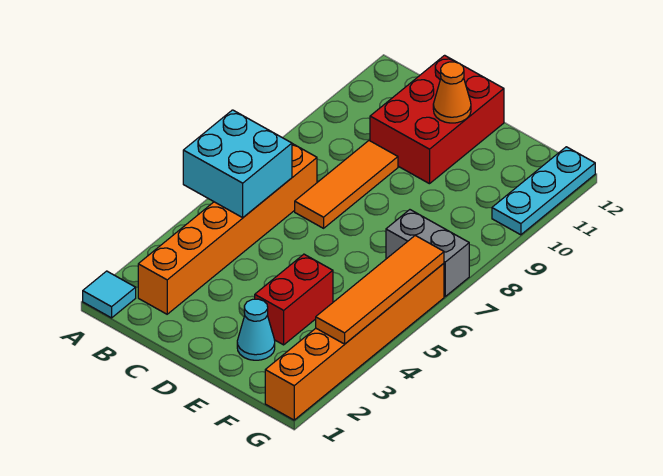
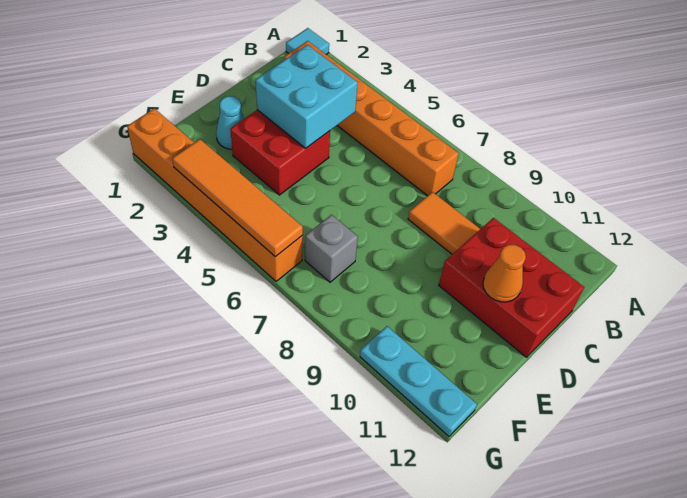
cyan brick A5:B6 level 2 -> cyan brick C3:D4 level 2
orange tile C7:C9 level 1 -> orange tile C8:C9 level 1
red brick E3:E4 level 1 -> red brick D3:E4 level 1
grey brick F7:G7 level 1 -> grey brick F7 level 1

